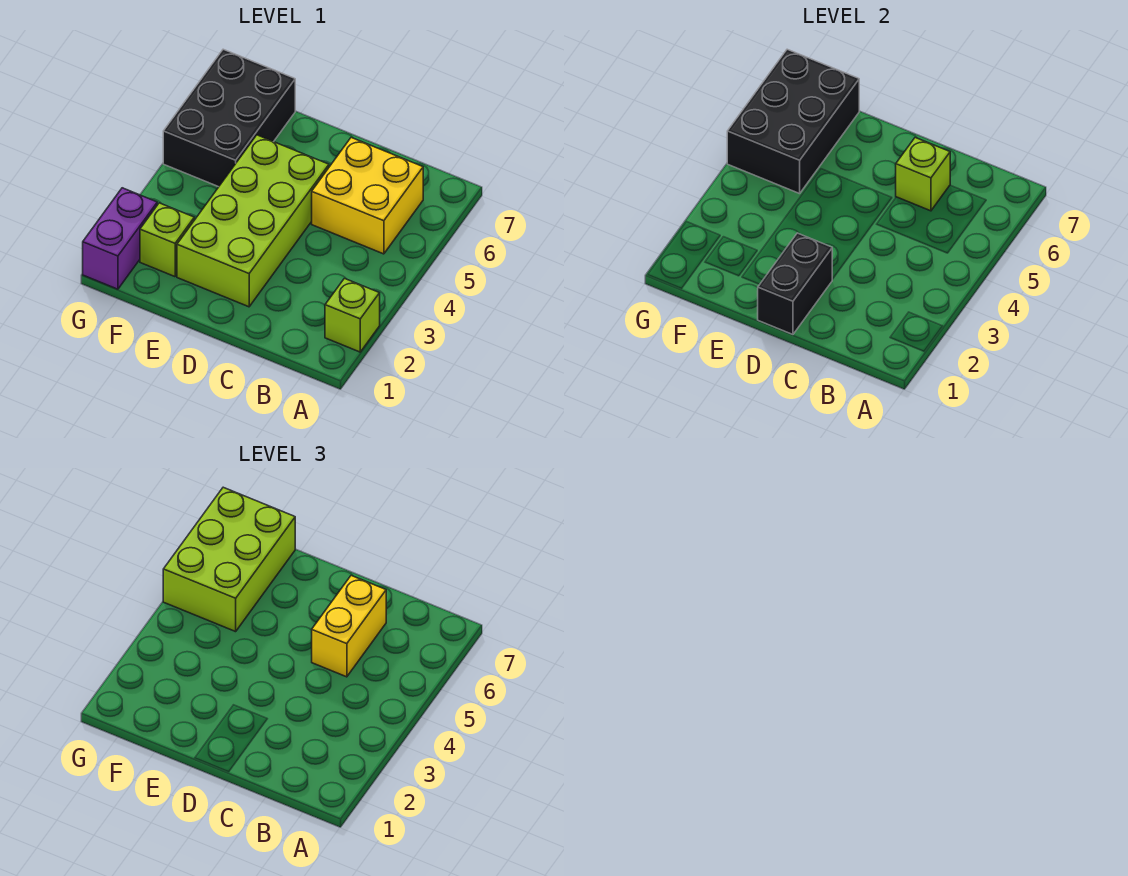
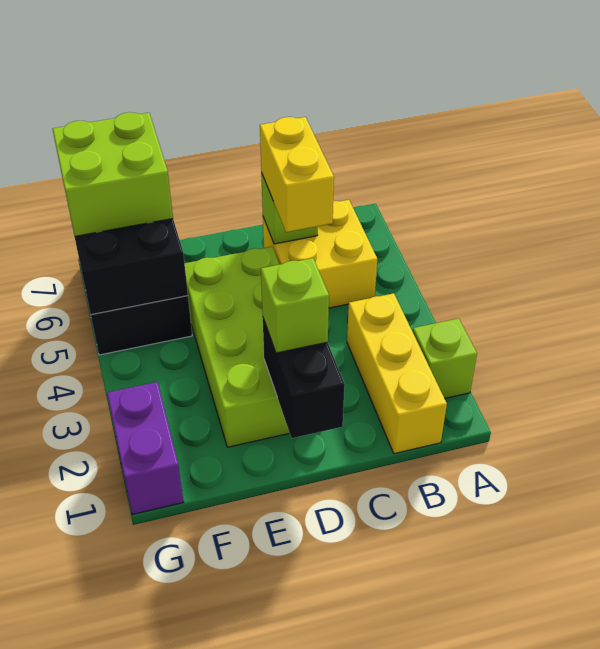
none -> yellow brick B1:B3 level 1
lime brick F2 level 1 -> lime brick D2 level 3
lime brick F5:G7 level 3 -> lime brick F6:G7 level 3

